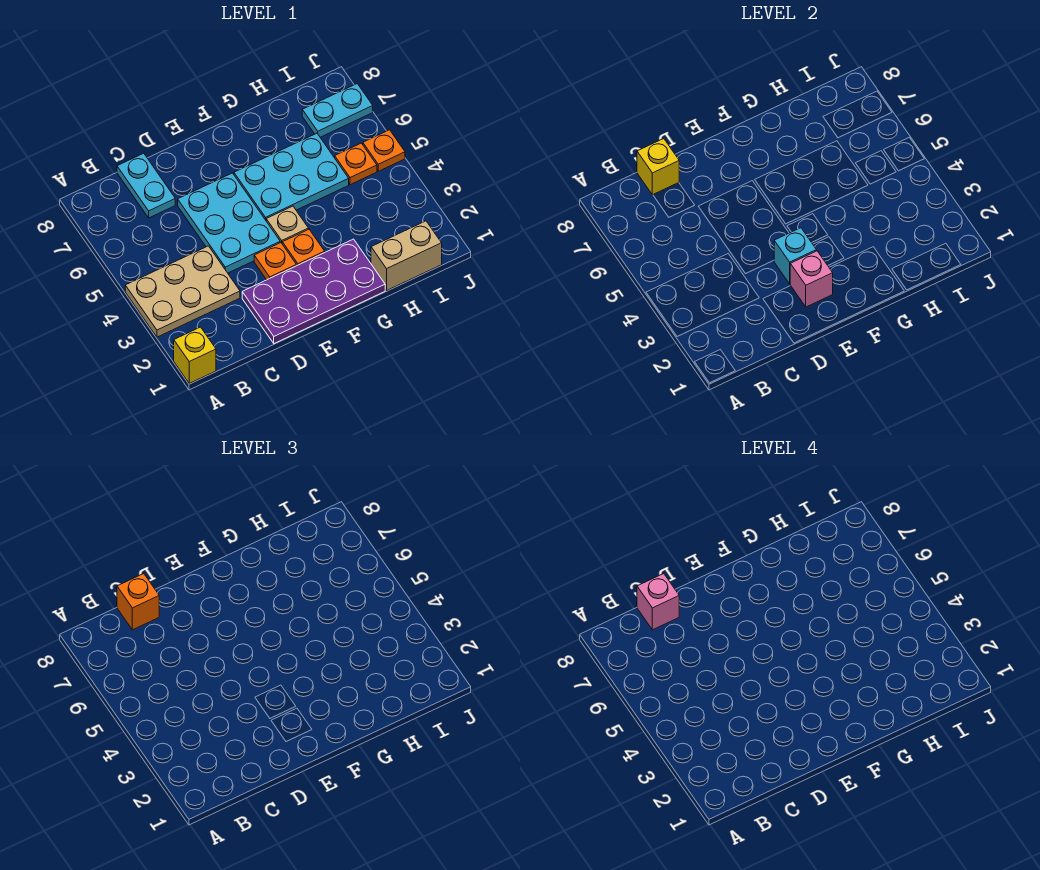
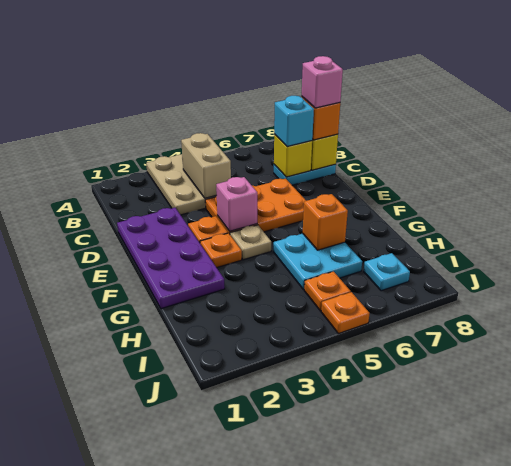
yellow brick A1 level 1 -> yellow brick C7 level 2
cyan plate D4:E6 level 1 -> orange plate D4:E6 level 1
pink brick E2 level 2 -> pink brick E4 level 2
cyan brick E3 level 2 -> cyan brick C7 level 3
cyan plate F5:H6 level 1 -> cyan plate G5:H6 level 1
none -> orange brick G6 level 2
tan brick H1:I1 level 1 -> tan brick B4:C4 level 2
cyan plate I7:J7 level 1 -> cyan plate I7 level 1

